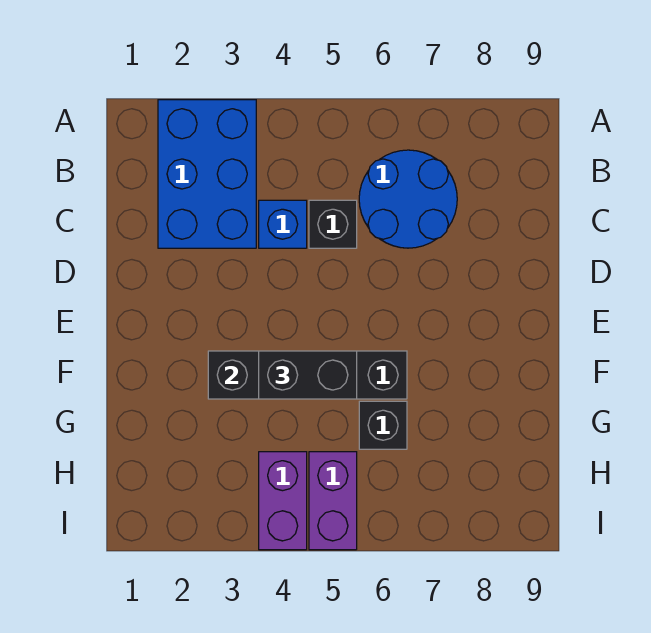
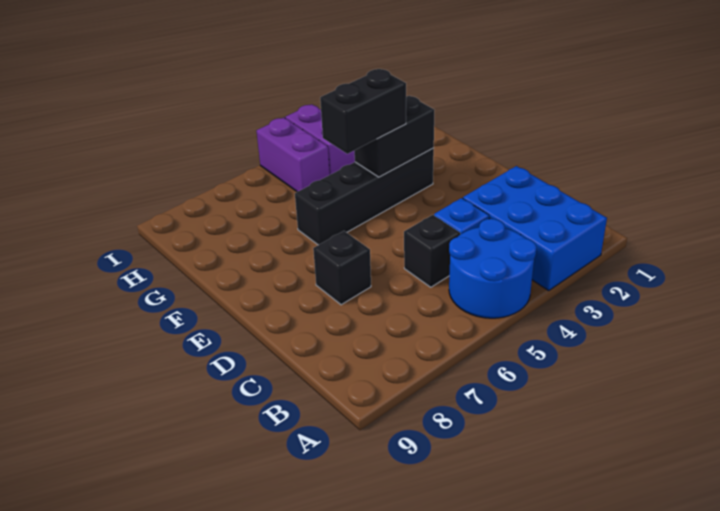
blue round brick B6:C7 level 1 -> blue round brick A4:B5 level 1
black brick G6 level 1 -> black brick D7 level 1

